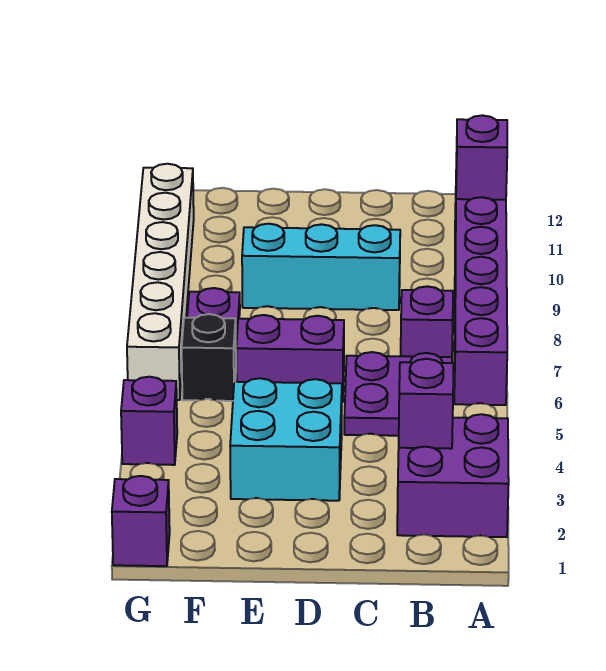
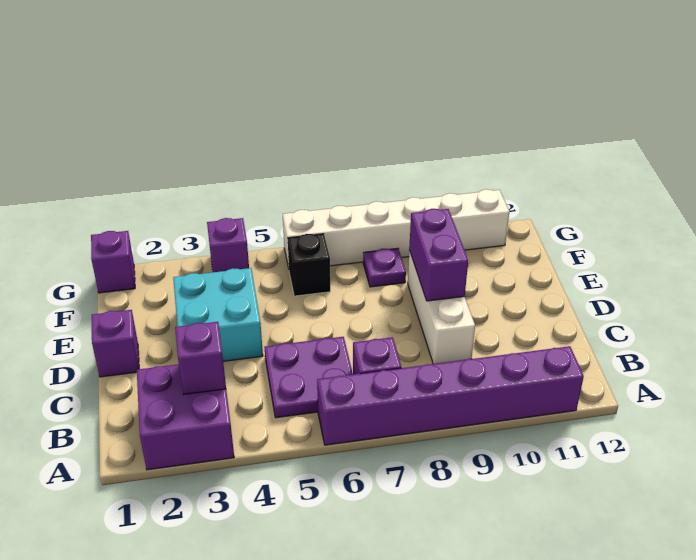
purple brick A11 level 2 -> purple brick D1 level 1
cyan brick C9:E9 level 1 -> white brick C9:E9 level 1
purple brick D6:E6 level 1 -> purple brick D9:E9 level 2

